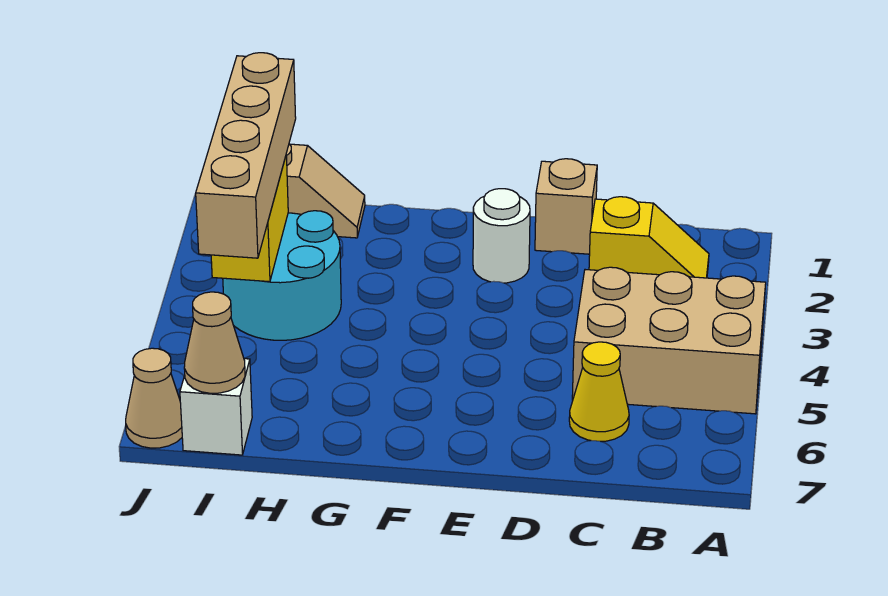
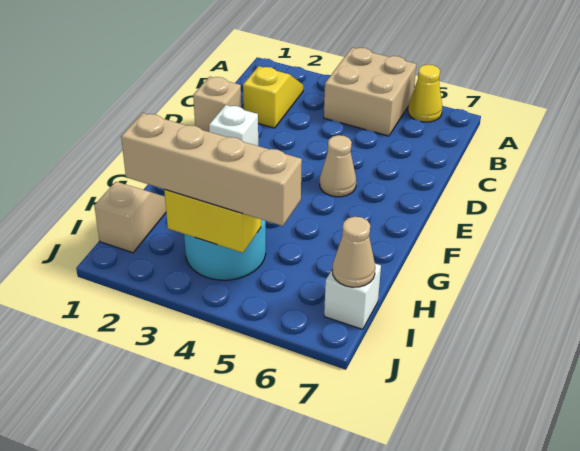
tan brick A4:C5 level 1 -> tan brick A4:B5 level 1
yellow cone C6 level 1 -> yellow cone A6 level 1
white round brick E2 level 1 -> white brick E2 level 1
tan cone J7 level 1 -> tan cone E5 level 1

